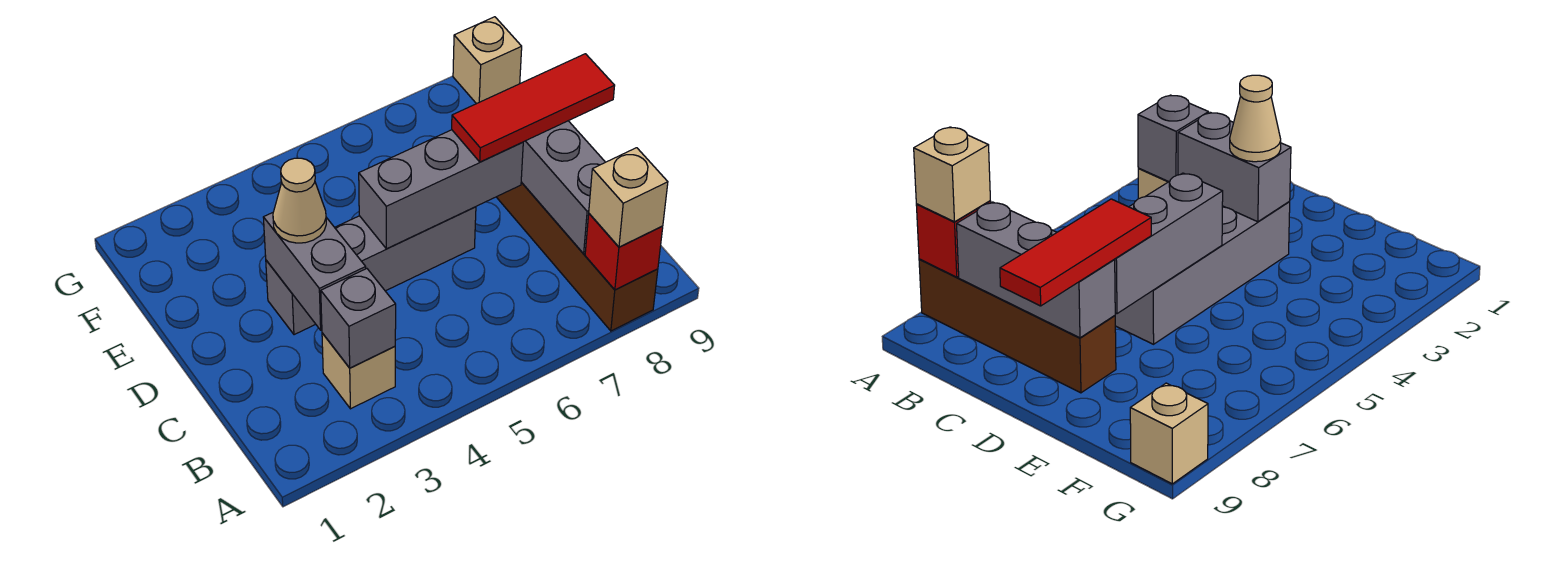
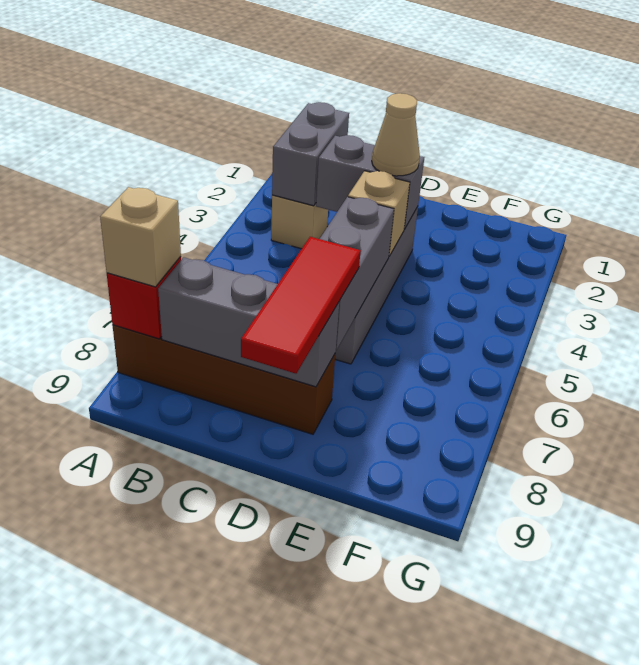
grey brick B3 level 2 -> grey brick B2:B3 level 2
tan brick G9 level 1 -> tan brick D4 level 2

